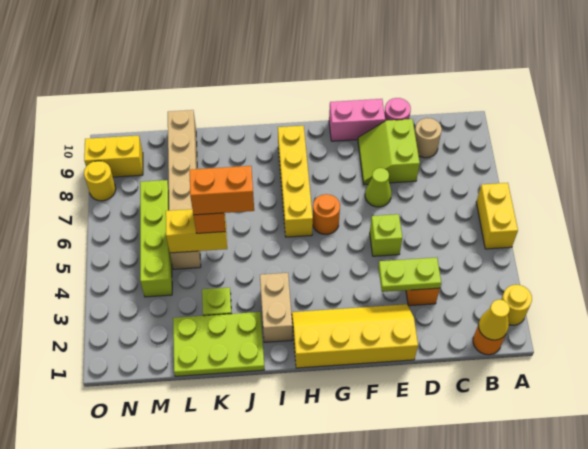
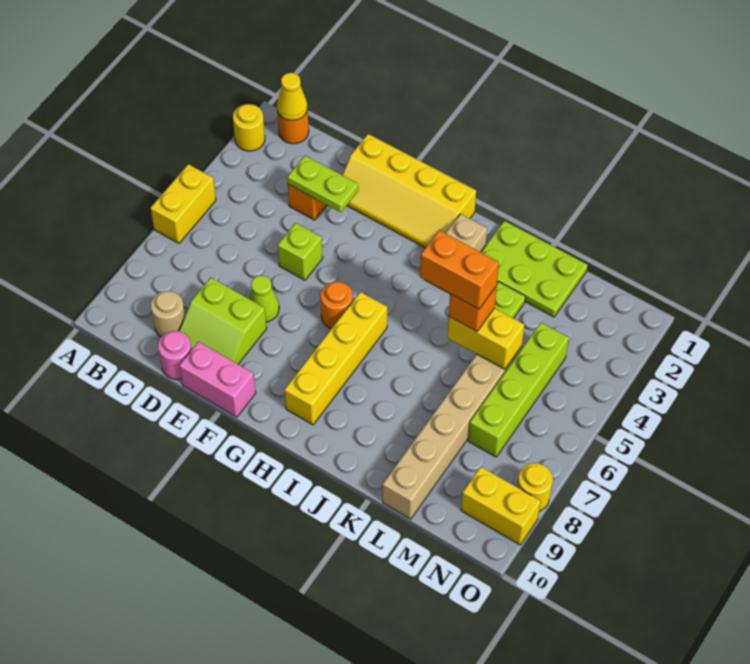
lime slope D8:E9 level 1 top D -> lime slope D8:E9 level 1 top 8

